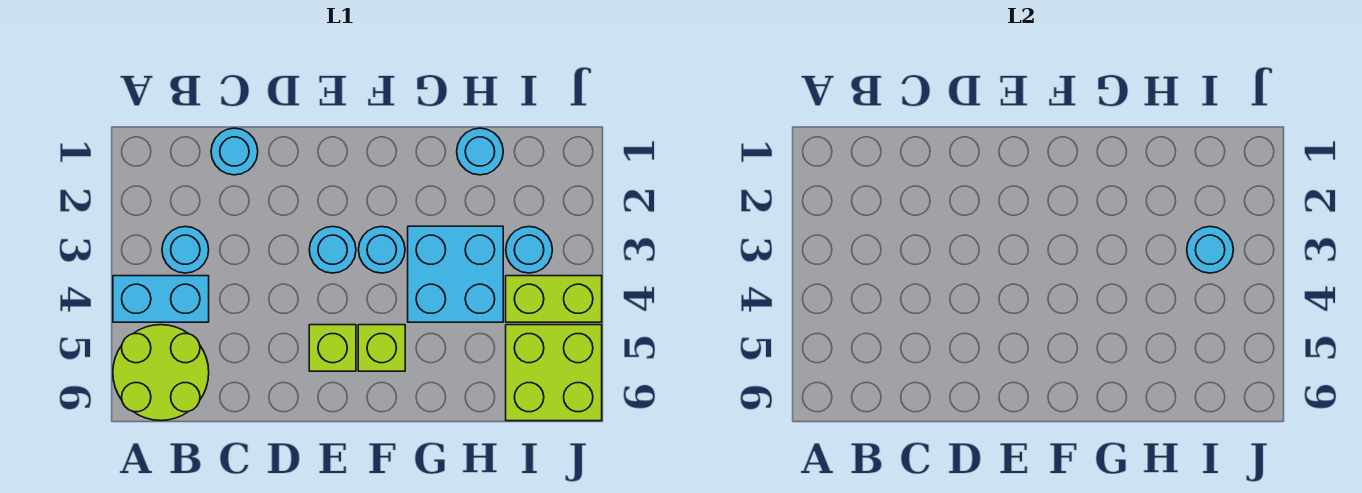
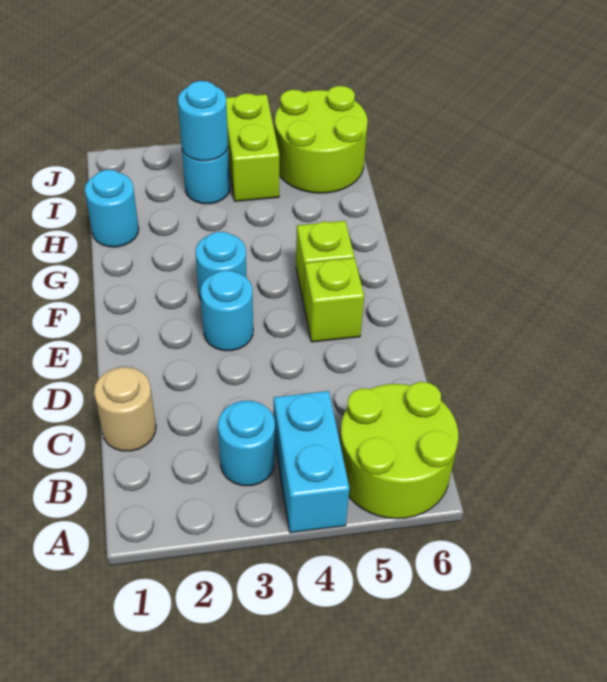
cyan round brick C1 level 1 -> tan round brick C1 level 1
cyan brick G3:H4 level 1 -> none
lime brick I5:J6 level 1 -> lime round brick I5:J6 level 1

